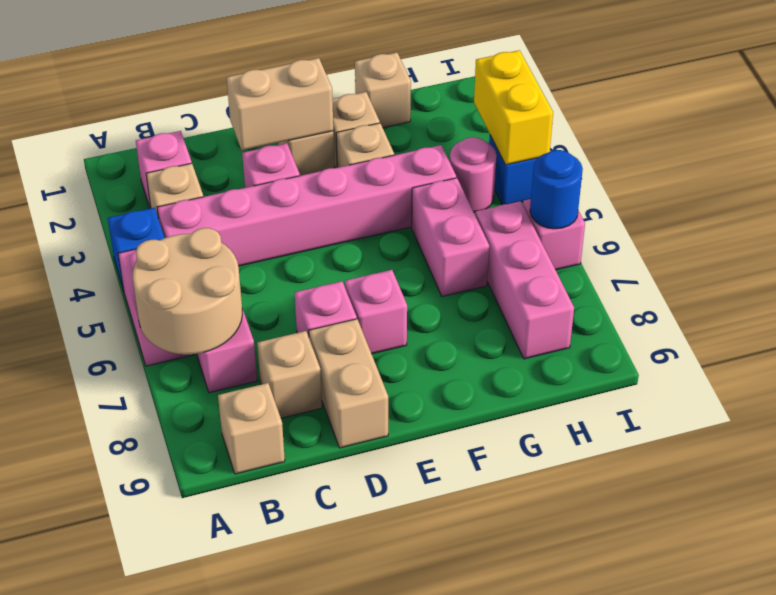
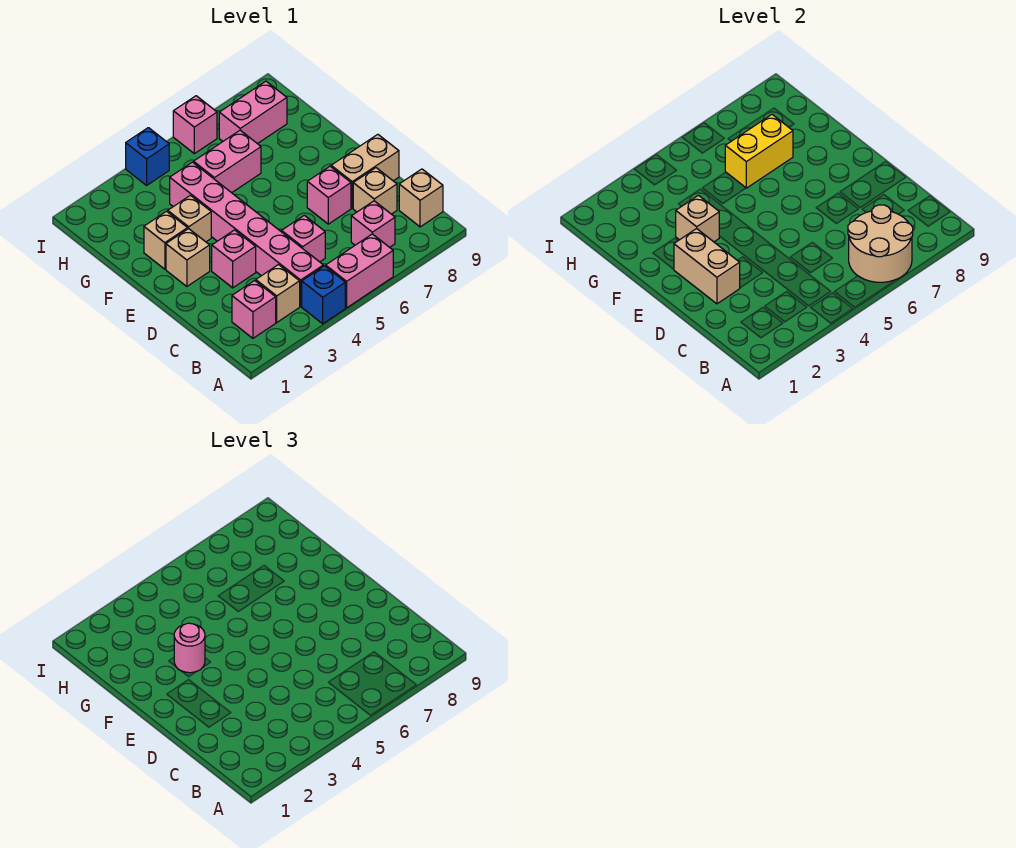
pink brick E7 level 1 -> pink brick C5 level 1
tan brick G1 level 1 -> tan brick F3 level 2
pink round brick H4 level 1 -> pink round brick F3 level 3
pink brick H6:H8 level 1 -> pink brick H7:H8 level 1
yellow brick I3:I4 level 2 -> yellow brick G6:G7 level 2
blue round brick I6 level 2 -> none

